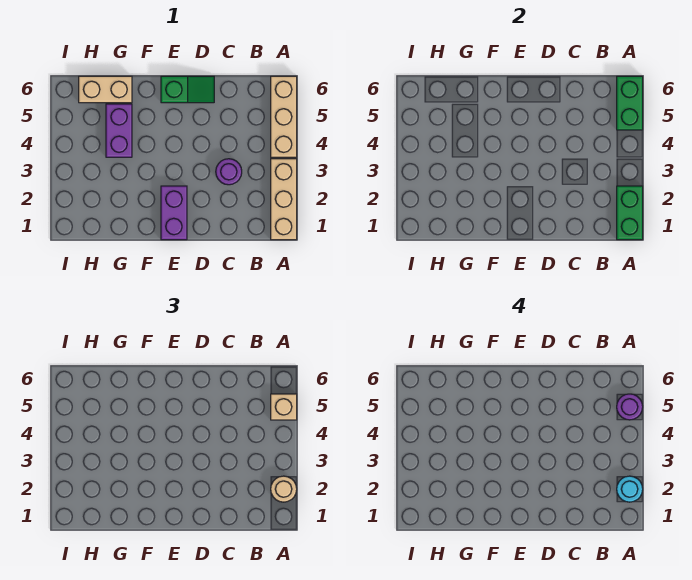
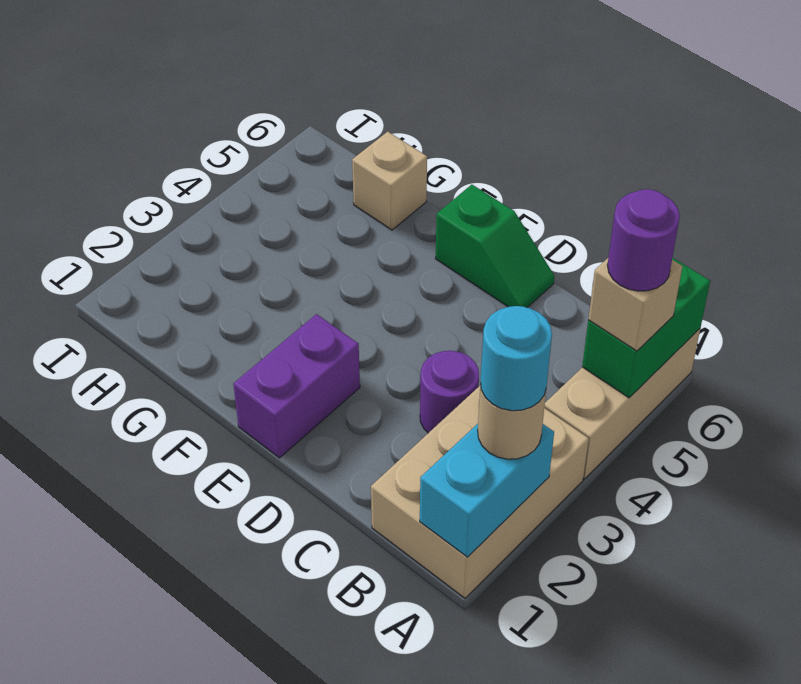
tan brick A1:A3 level 1 -> tan brick A1:B3 level 1
green brick A1:A2 level 2 -> cyan brick A1:A2 level 2
purple brick G4:G5 level 1 -> none
tan brick G6:H6 level 1 -> tan brick G6 level 1

